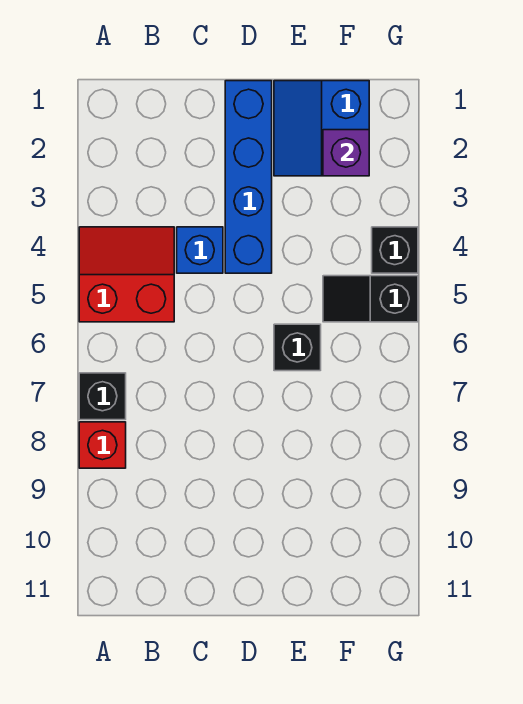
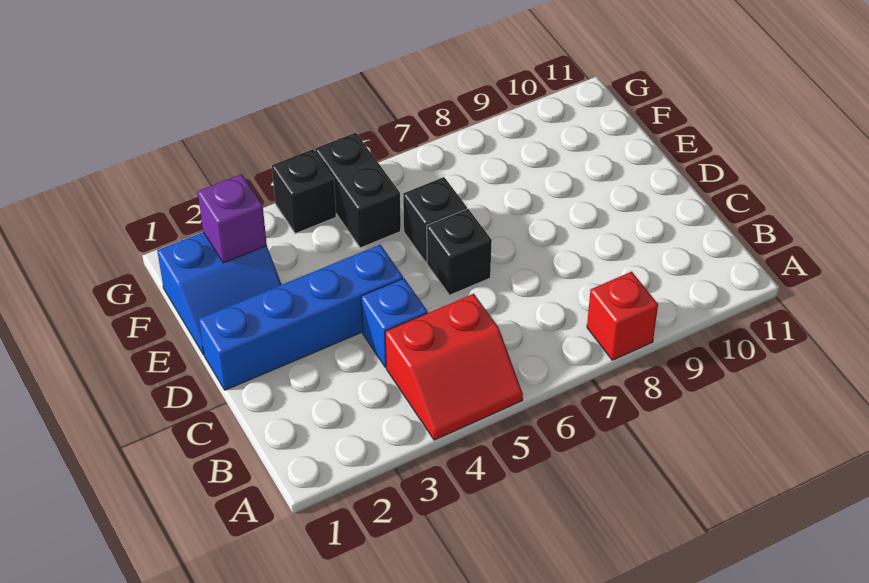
red slope A4:B5 level 1 top 5 -> red slope A4:B5 level 1 top B
black brick A7 level 1 -> black brick D6 level 1
black slope F5:G5 level 1 top G -> black brick F5:G5 level 1

